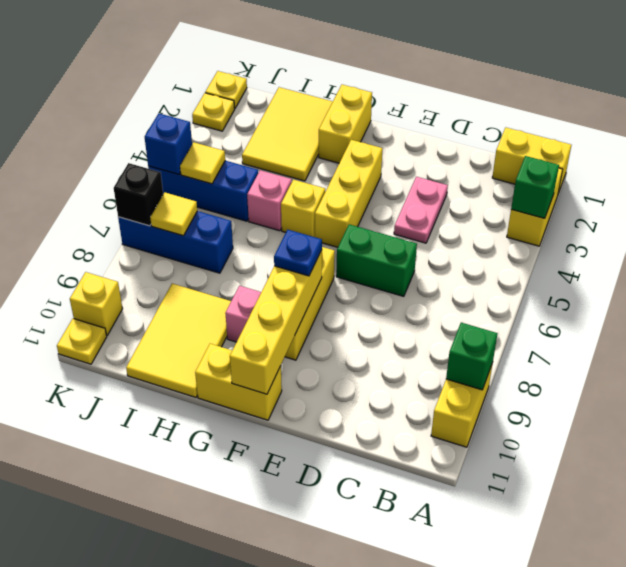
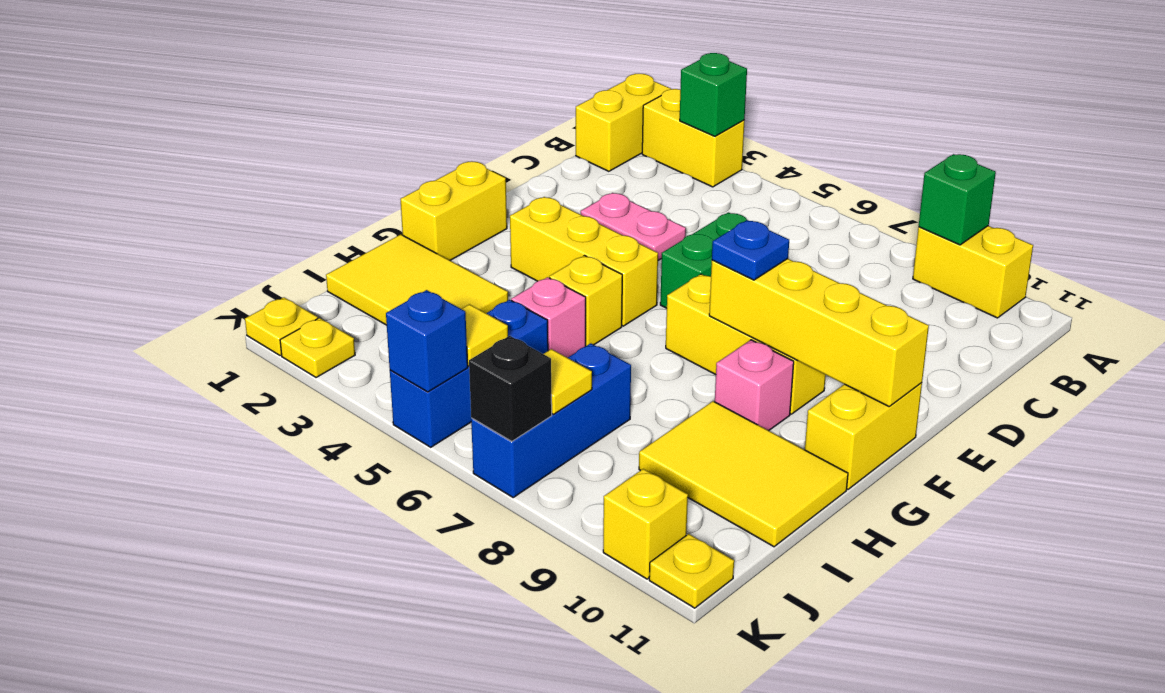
yellow brick G1:G2 level 1 -> yellow brick F1:G1 level 1

